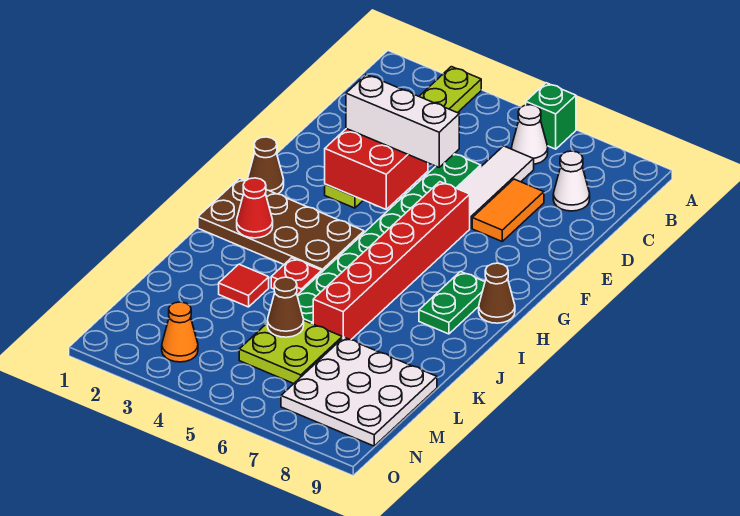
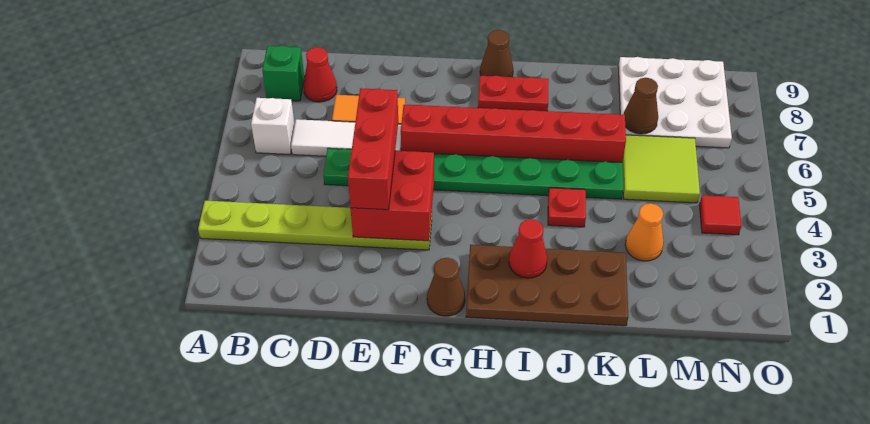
green brick A6 level 1 -> green brick B8 level 1
white cone B6 level 1 -> white brick B6 level 1
white cone C8 level 1 -> red cone C8 level 1
white brick E3:E5 level 3 -> red brick E3:E5 level 3
brown plate H1:I4 level 1 -> brown plate H1:K2 level 1
green plate H8:I8 level 1 -> red plate H8:I8 level 1
red tile K3 level 1 -> red tile N4 level 1
lime plate L5:M6 level 1 -> lime tile L5:M6 level 1
brown cone L5 level 2 -> brown cone L7 level 2
orange cone N3 level 1 -> orange cone L3 level 1

